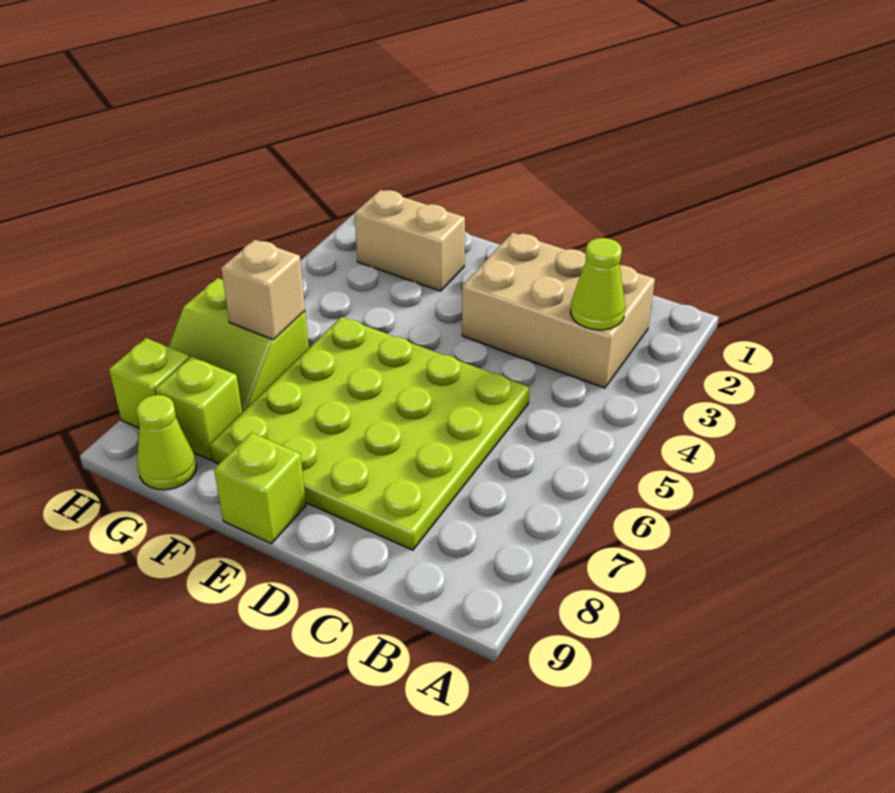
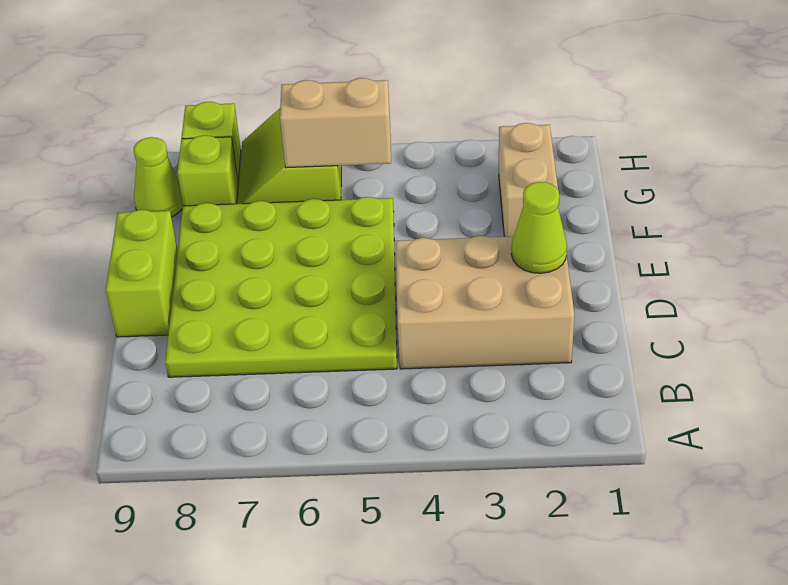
tan brick B2:D3 level 1 -> tan brick C2:D4 level 1
lime cone B3 level 2 -> lime cone D2 level 2
lime brick E9 level 1 -> lime brick D9:E9 level 1
tan brick G6 level 2 -> tan brick G5:G6 level 2

